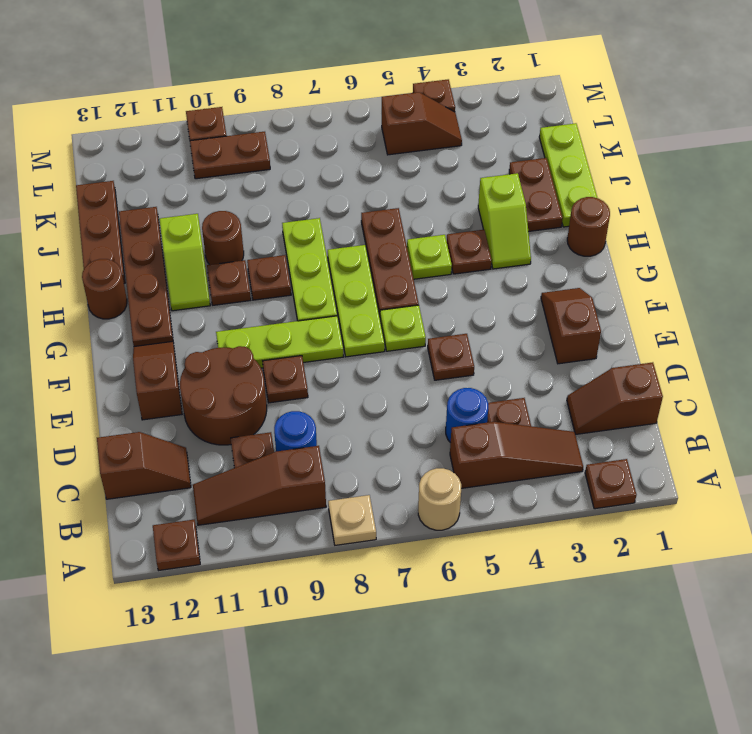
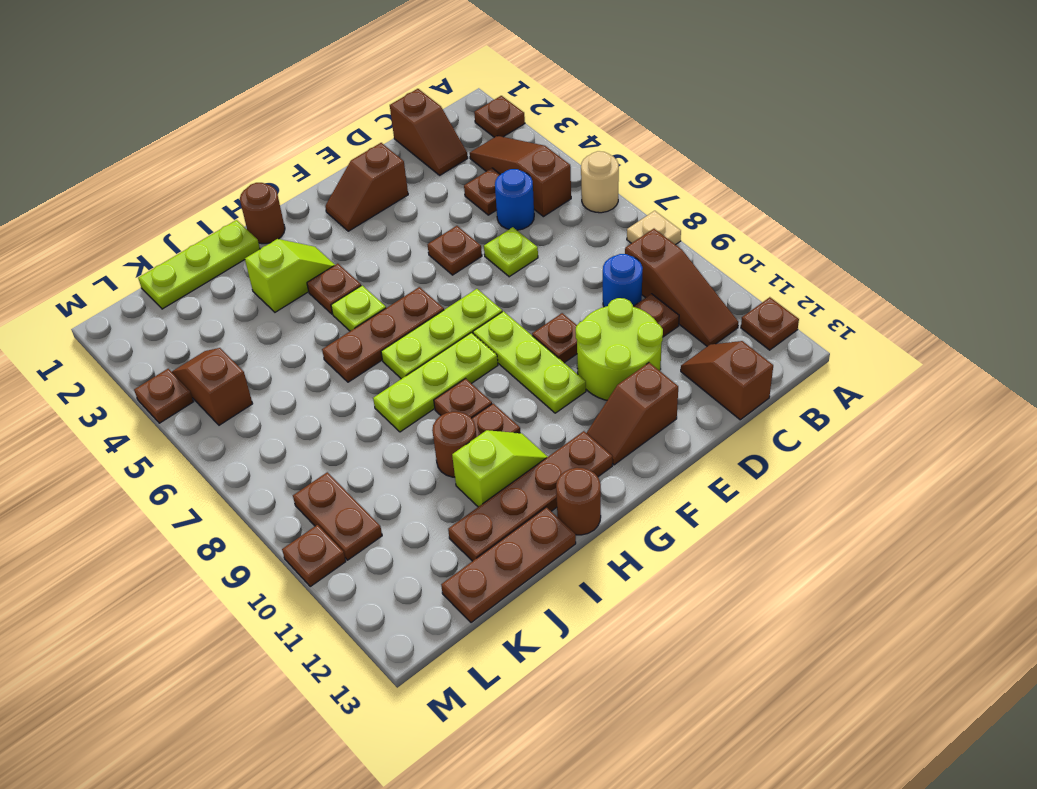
brown round brick D10:E11 level 1 -> lime round brick D10:E11 level 1
lime plate F6 level 1 -> lime plate D6 level 1
brown plate I2:J2 level 1 -> none

